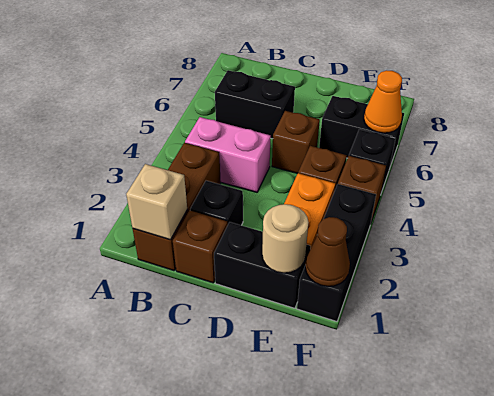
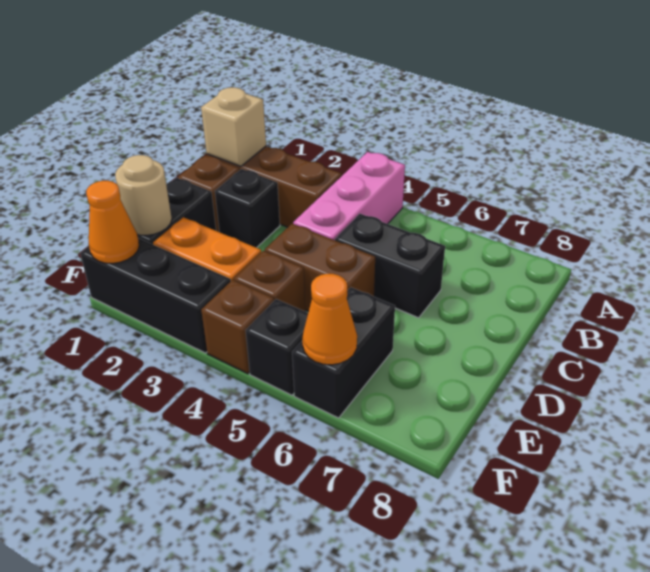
pink brick B4:C4 level 1 -> pink brick A4:C4 level 1
black brick B6:C6 level 1 -> black brick C5:C6 level 1
brown brick D5 level 1 -> brown brick D4:D5 level 1
brown cone F1 level 2 -> orange cone F1 level 2

